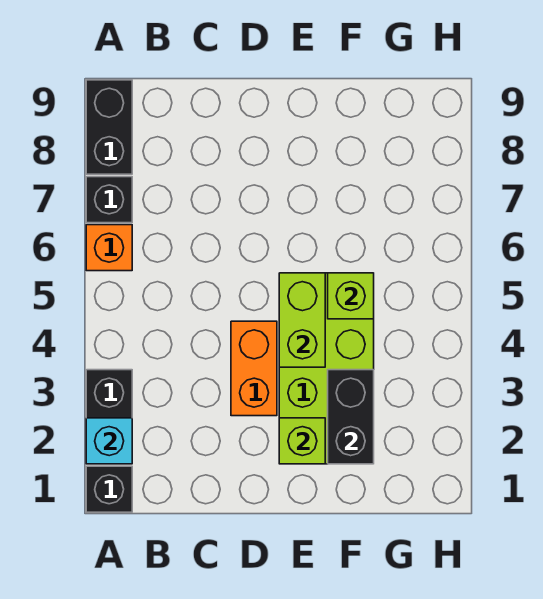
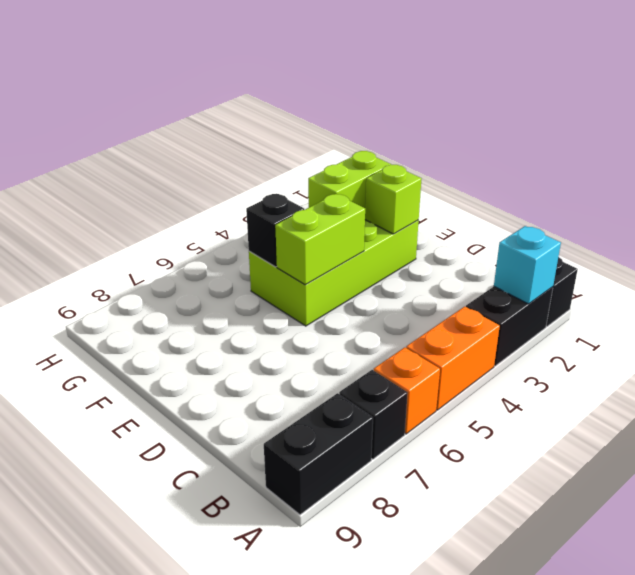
orange brick D3:D4 level 1 -> orange brick A4:A5 level 1
black brick F2:F3 level 2 -> lime brick F2:F3 level 2
lime brick F5 level 2 -> black brick F5 level 2

